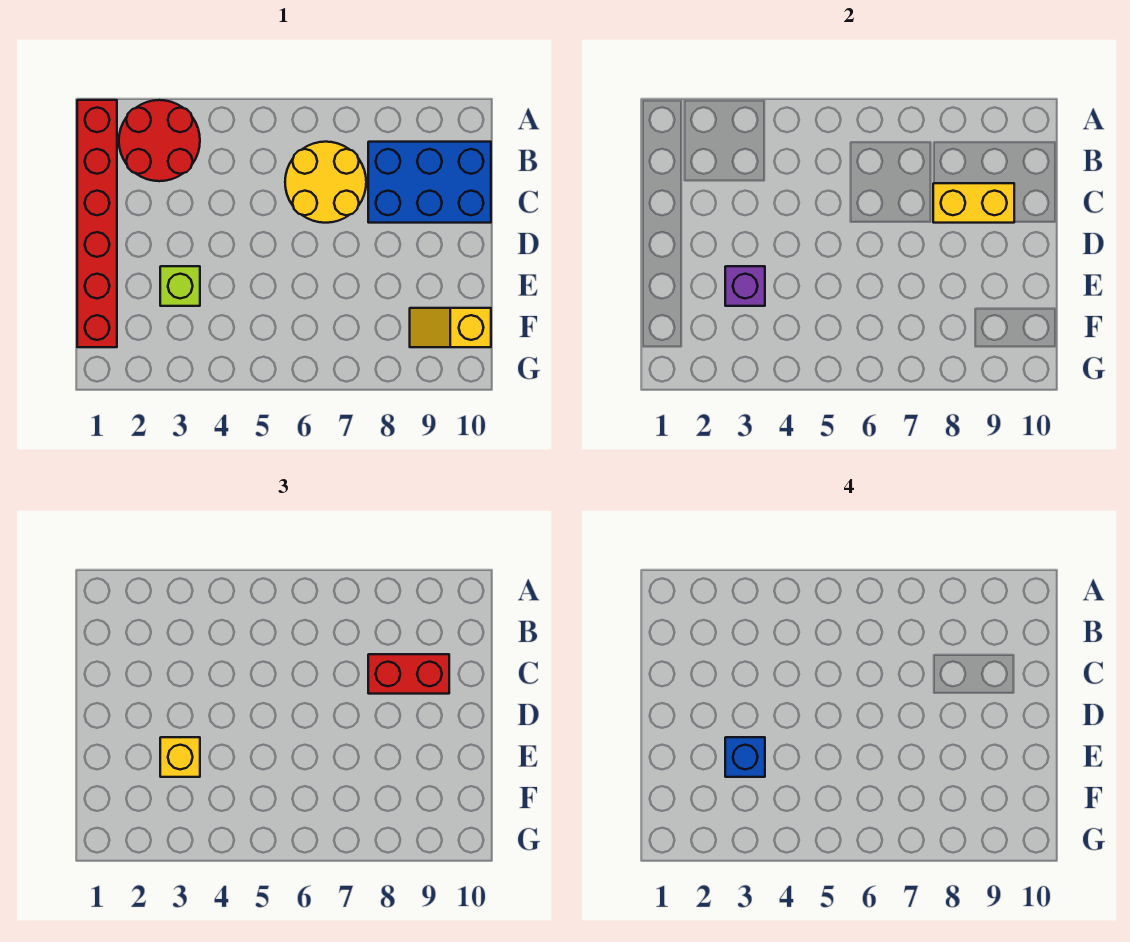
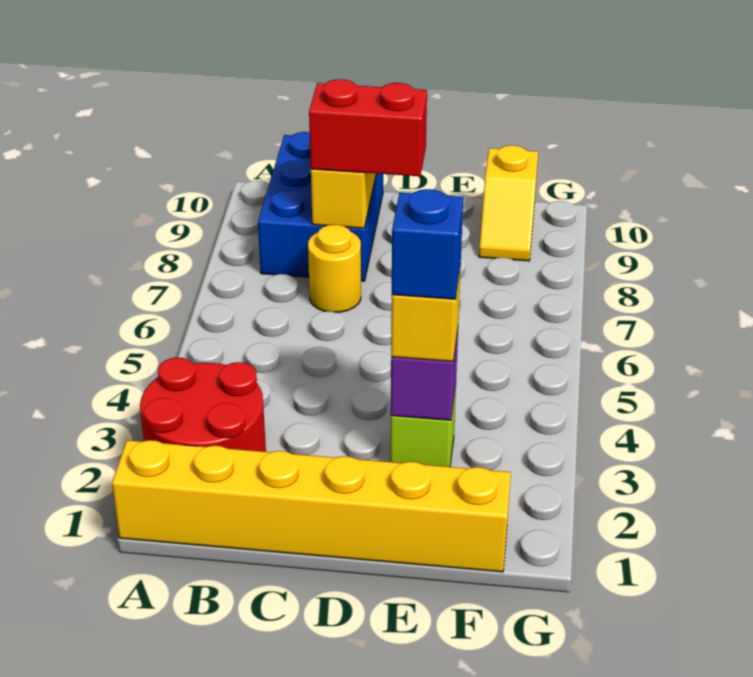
red brick A1:F1 level 1 -> yellow brick A1:F1 level 1
yellow round brick B6:C7 level 1 -> yellow round brick C7 level 1
red brick C8:C9 level 3 -> red brick C8:D8 level 3

